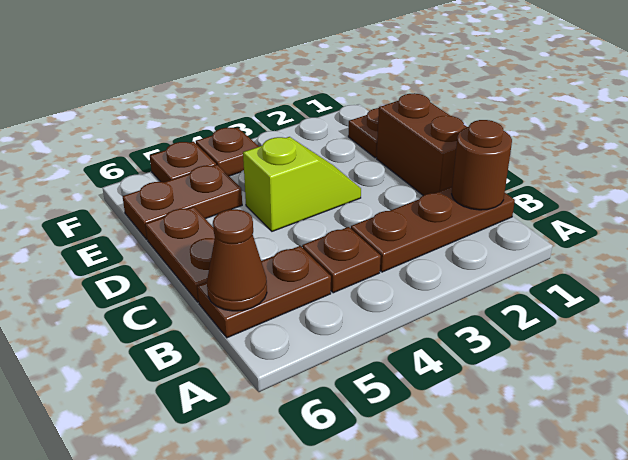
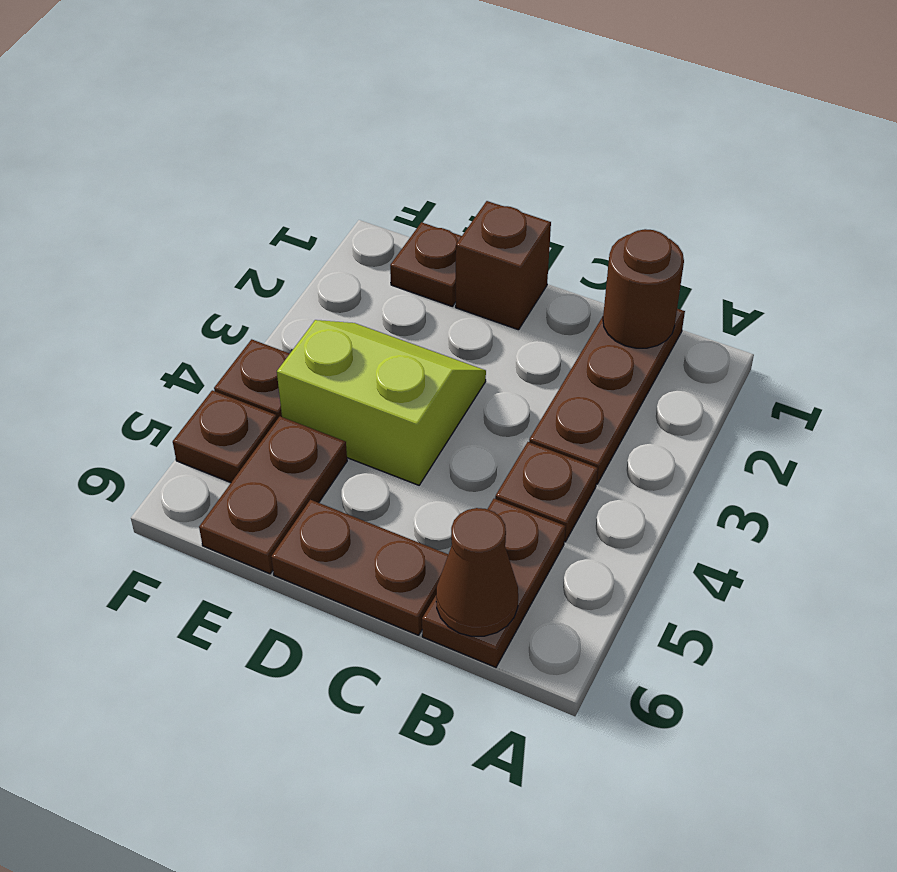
brown brick C1:D1 level 1 -> brown brick D1 level 1
lime slope D3:D4 level 1 top 4 -> lime slope D3:E4 level 1 top 4

